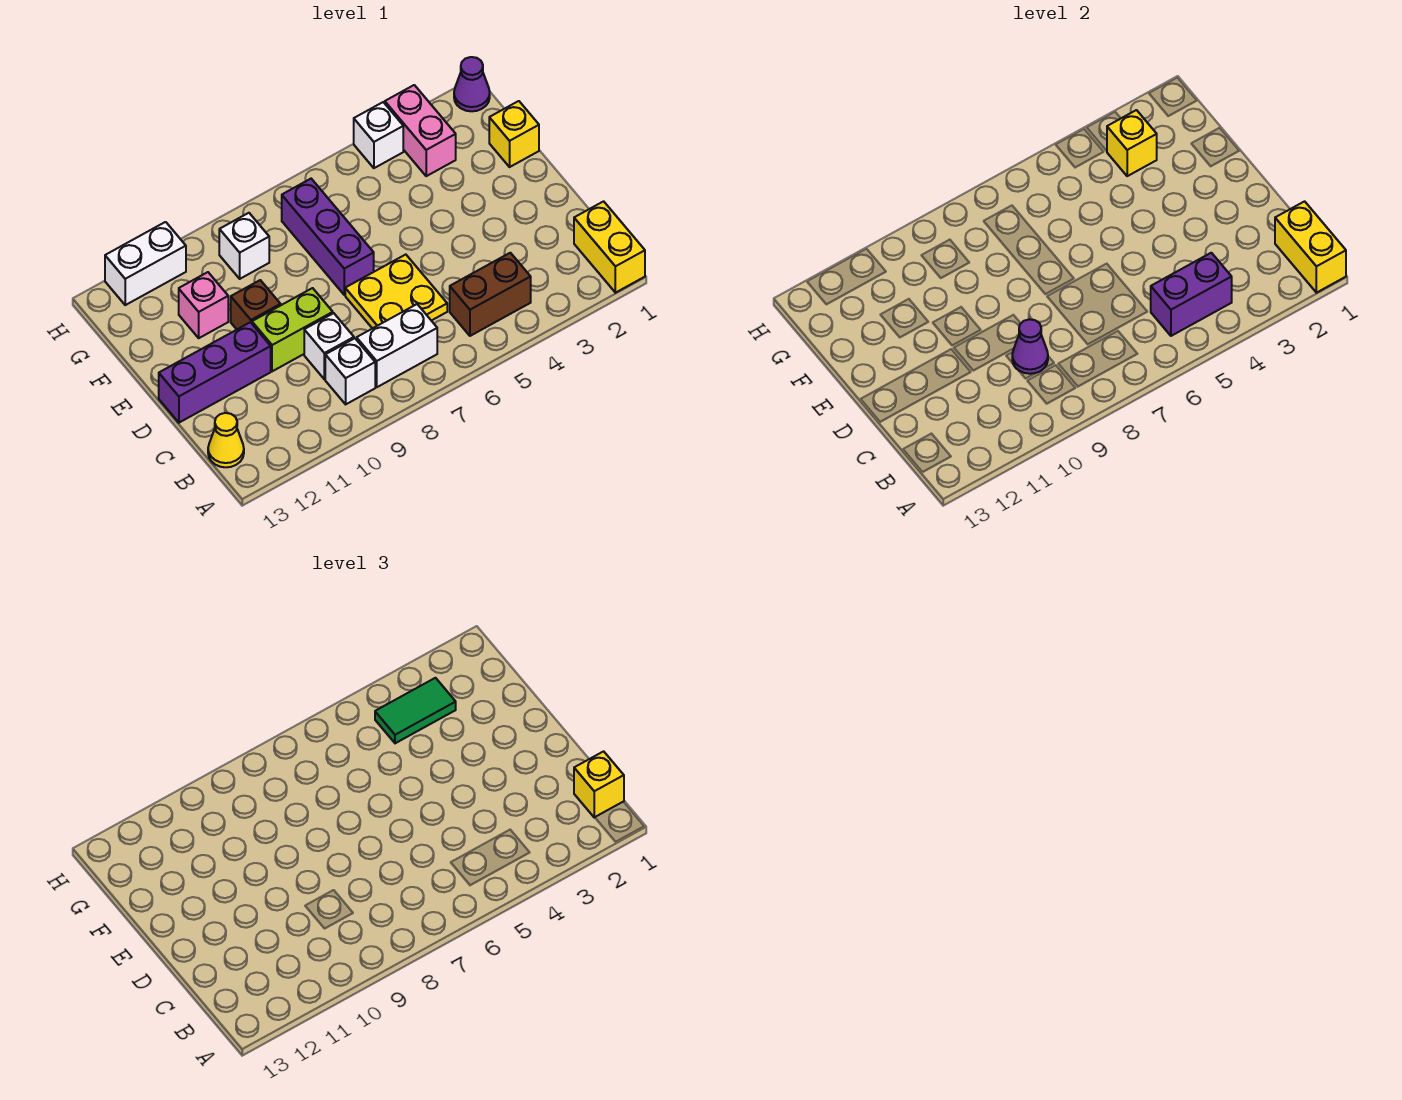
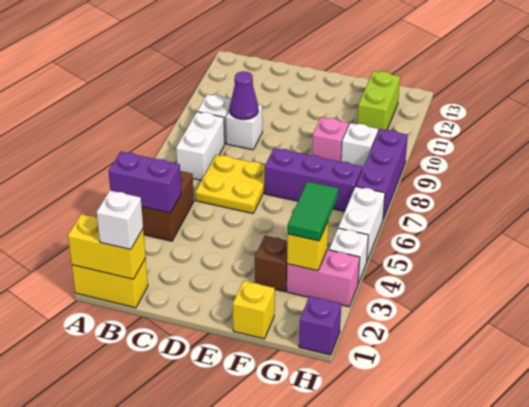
yellow brick B1 level 3 -> white brick B1 level 3
purple brick B4:B5 level 2 -> purple brick A4:B4 level 2
yellow cone B13 level 1 -> none
lime brick D9:D10 level 1 -> lime brick G11:G12 level 1
purple brick D11:D13 level 1 -> purple brick H7:H9 level 1
brown brick E10 level 1 -> brown brick F3 level 1
pink brick F11 level 1 -> pink brick F9 level 1
purple cone H1 level 1 -> purple brick H1 level 1
white brick H11:H12 level 1 -> white brick H5:H6 level 1

